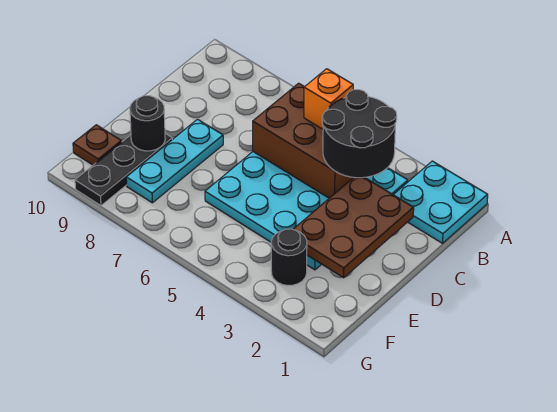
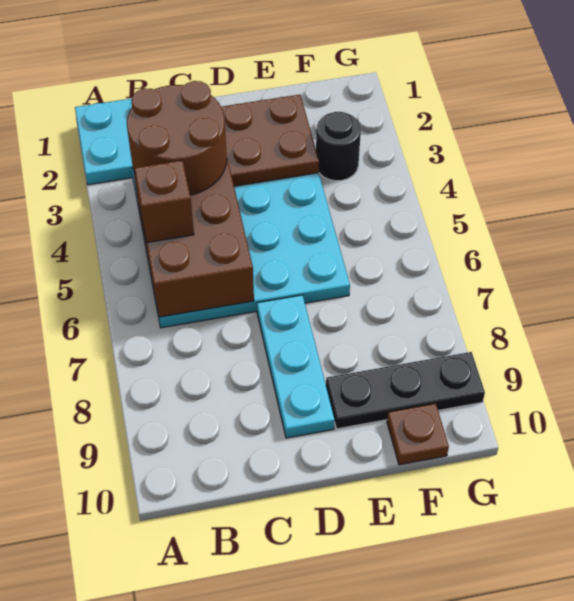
black round brick B3:C4 level 3 -> brown round brick B3:C4 level 3
orange brick B5 level 3 -> brown brick B5 level 3
cyan plate D8:F8 level 1 -> cyan plate D7:D9 level 1
black round brick E9 level 2 -> none

